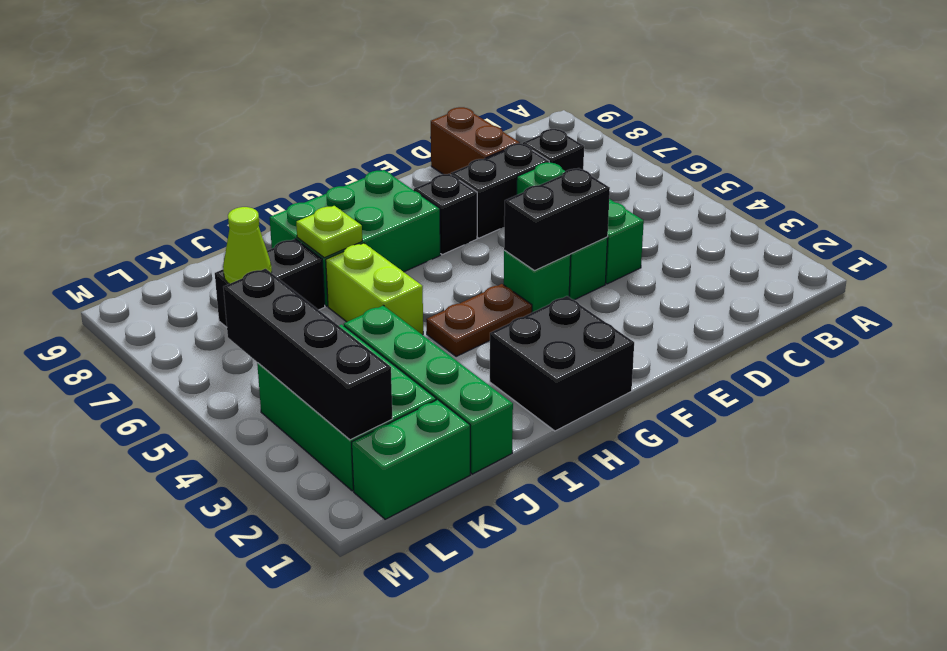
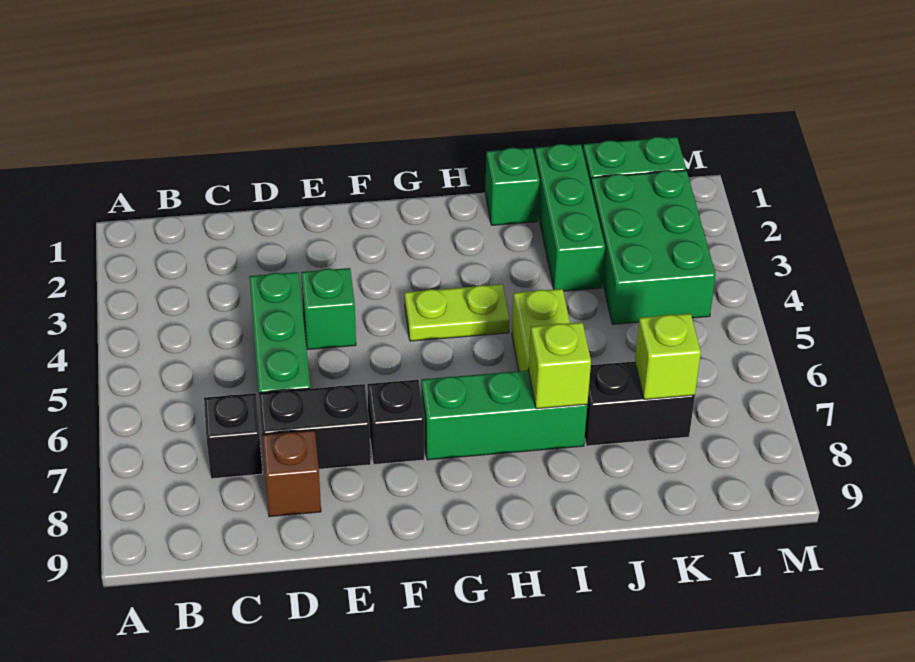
brown brick D8:D9 level 1 -> brown brick D8 level 1
black brick E4:F4 level 2 -> none
green brick F4 level 1 -> green brick I1 level 1
black brick G1:H2 level 1 -> none
brown plate G4:H4 level 1 -> lime plate G4:H4 level 1
green brick G7:I8 level 1 -> green brick G7:I7 level 1
lime plate I7 level 2 -> lime brick I7 level 2
green brick J1:J4 level 1 -> green brick J1:J3 level 1
lime cone K7 level 2 -> lime brick K7 level 2
black brick L2:L5 level 2 -> none

